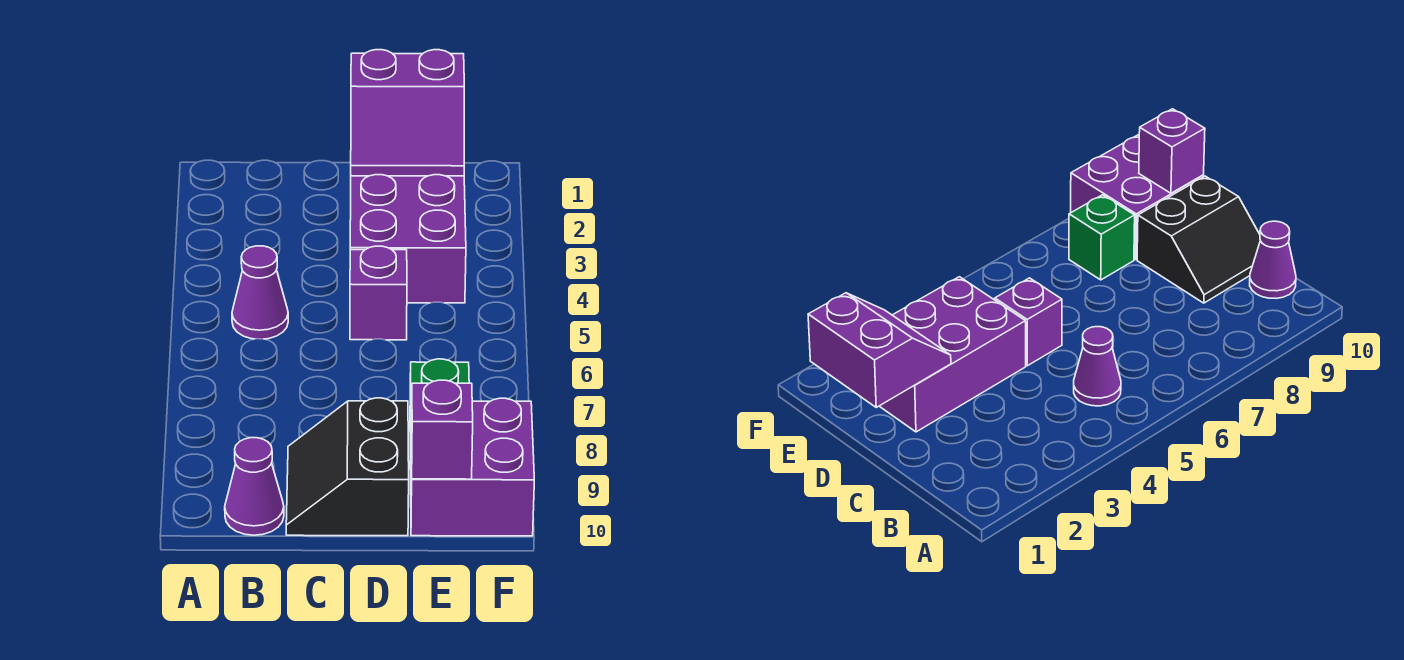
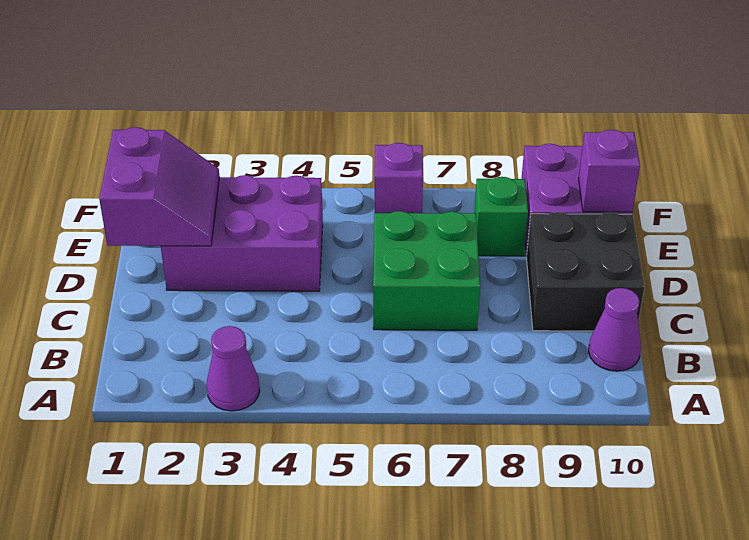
purple cone B5 level 1 -> purple cone A3 level 1
none -> green brick C6:D7 level 1
black slope C9:D10 level 1 top D -> black brick C9:D10 level 1
purple brick D5 level 1 -> purple brick F6 level 1

